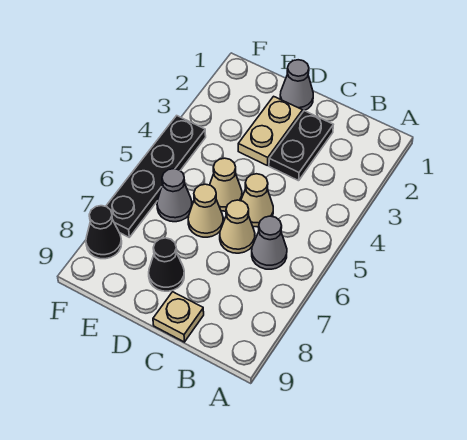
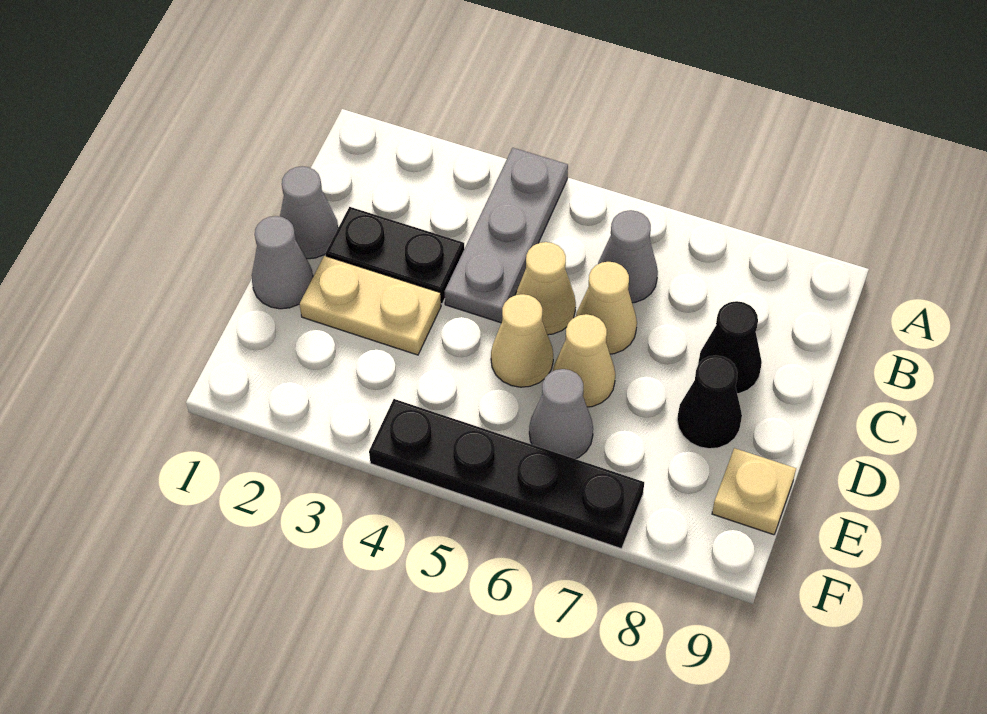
none -> grey plate A4:C4 level 1
none -> grey cone C1 level 1
tan plate C9 level 1 -> tan plate E9 level 1
black cone F8 level 1 -> black cone C8 level 1

